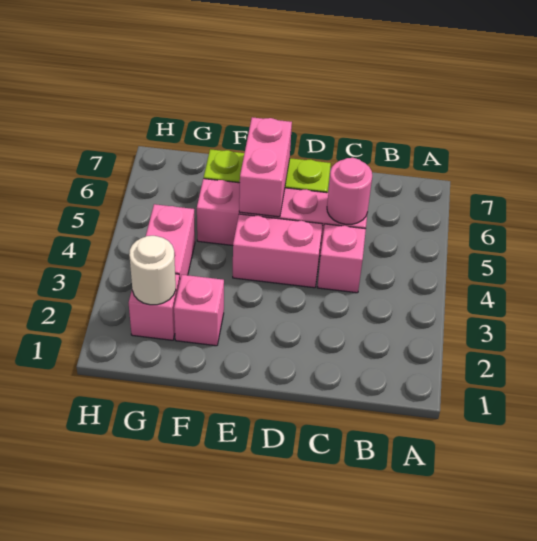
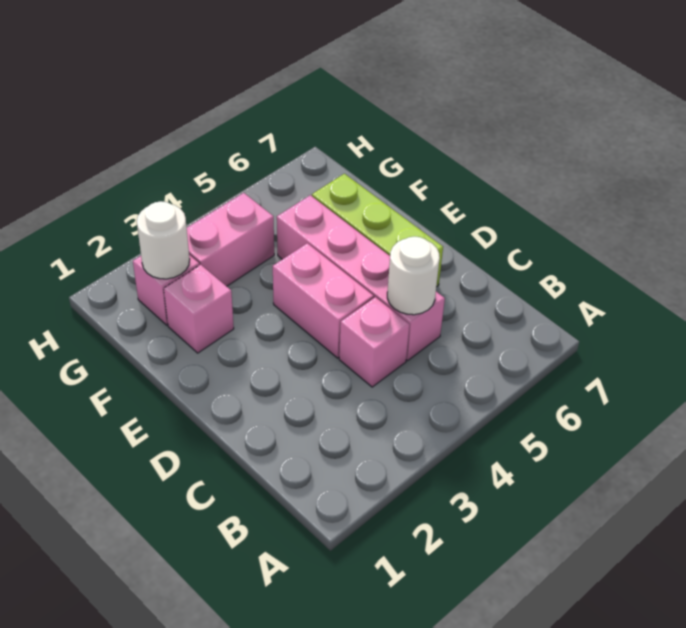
pink round brick C5 level 2 -> white round brick C5 level 2
pink brick E5:E6 level 2 -> none

